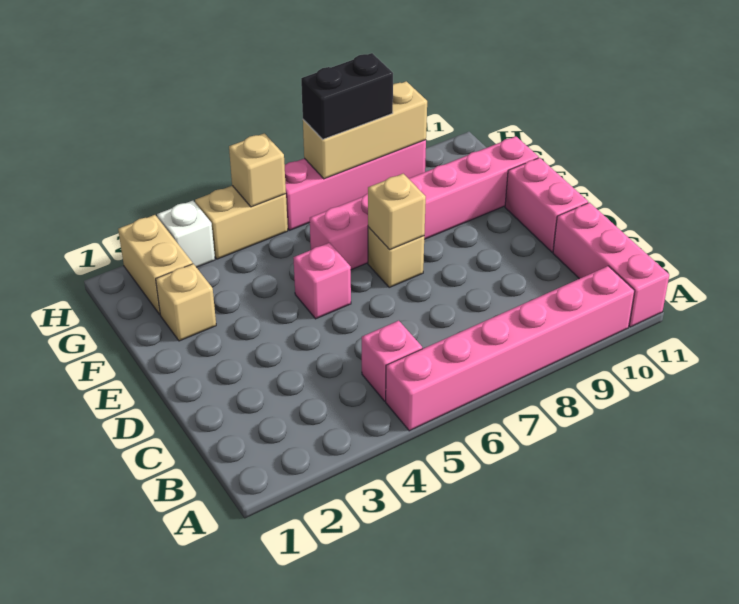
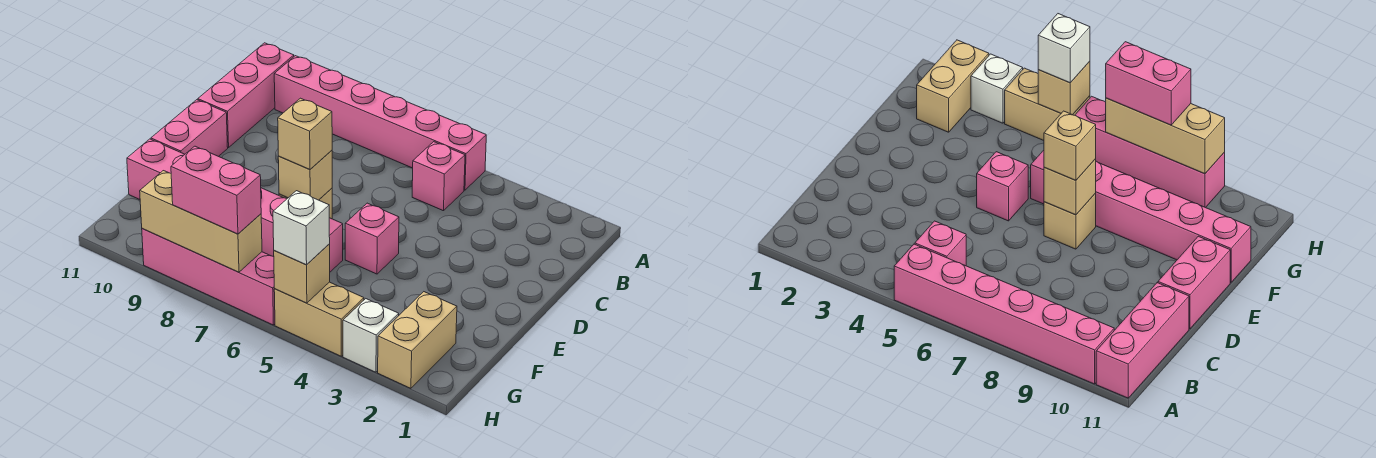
tan brick F2 level 1 -> tan brick E7 level 3
none -> white brick H5 level 3
black brick H7:H8 level 3 -> pink brick H7:H8 level 3

